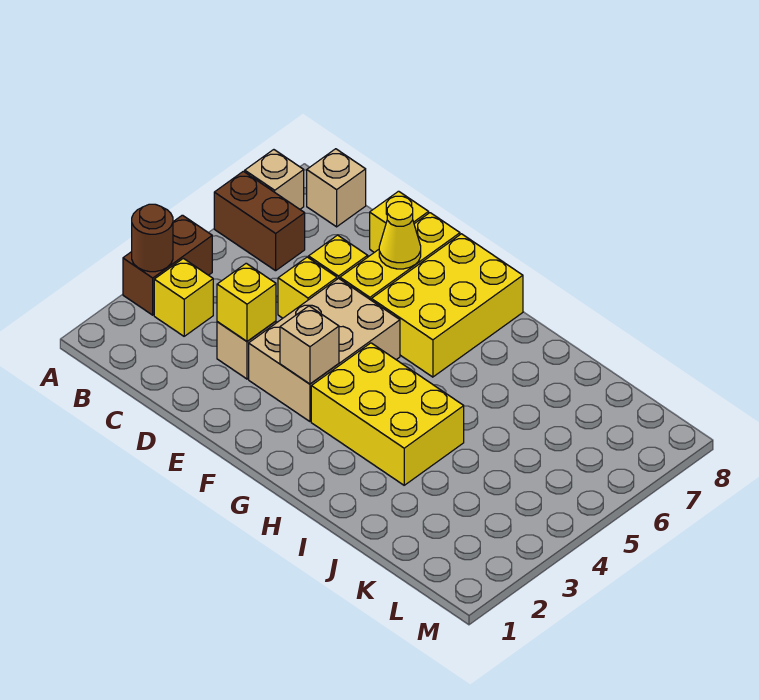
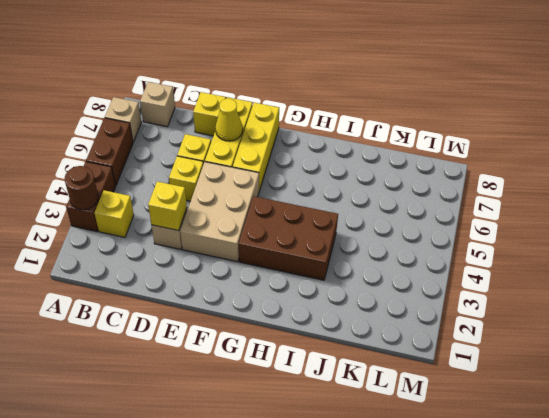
brown brick A6:B6 level 1 -> brown brick A5:A6 level 1
tan brick F3 level 2 -> none
yellow brick F6:G8 level 1 -> yellow brick F6:F8 level 1
yellow brick G3:I4 level 1 -> brown brick G3:I4 level 1

